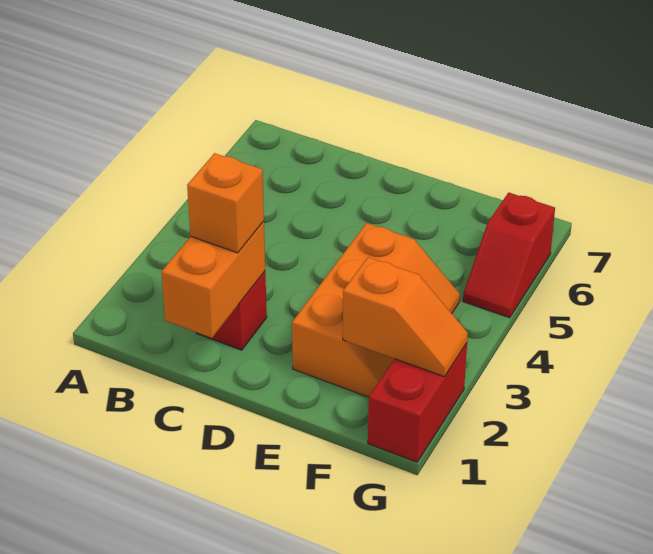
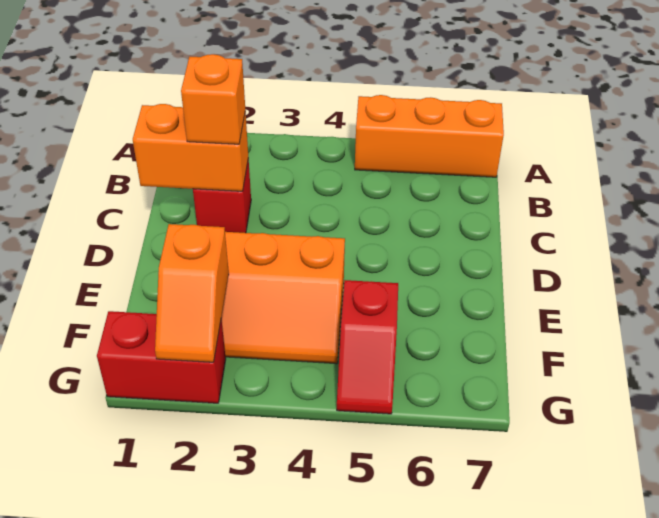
none -> orange brick A5:A7 level 1
red slope G5:G6 level 1 top 6 -> red slope F5:G5 level 1 top F

